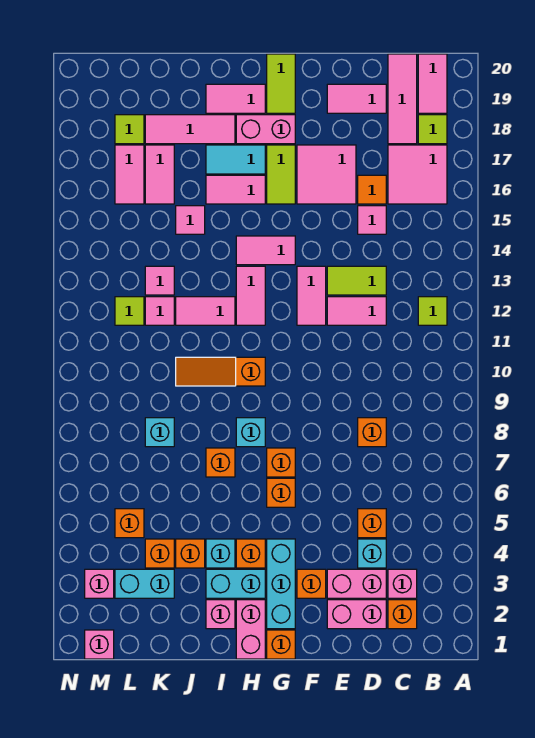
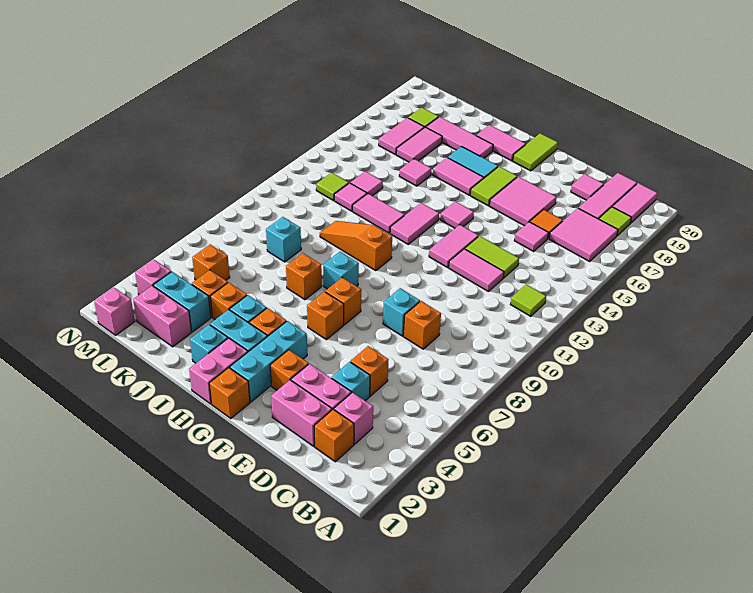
pink tile D19:E19 level 1 -> pink tile D19 level 1
none -> cyan brick E8 level 1
pink tile G14:H14 level 1 -> pink tile G14 level 1
pink brick G18:H18 level 1 -> pink brick K2:L2 level 1
pink brick I2 level 1 -> cyan brick I2 level 1

